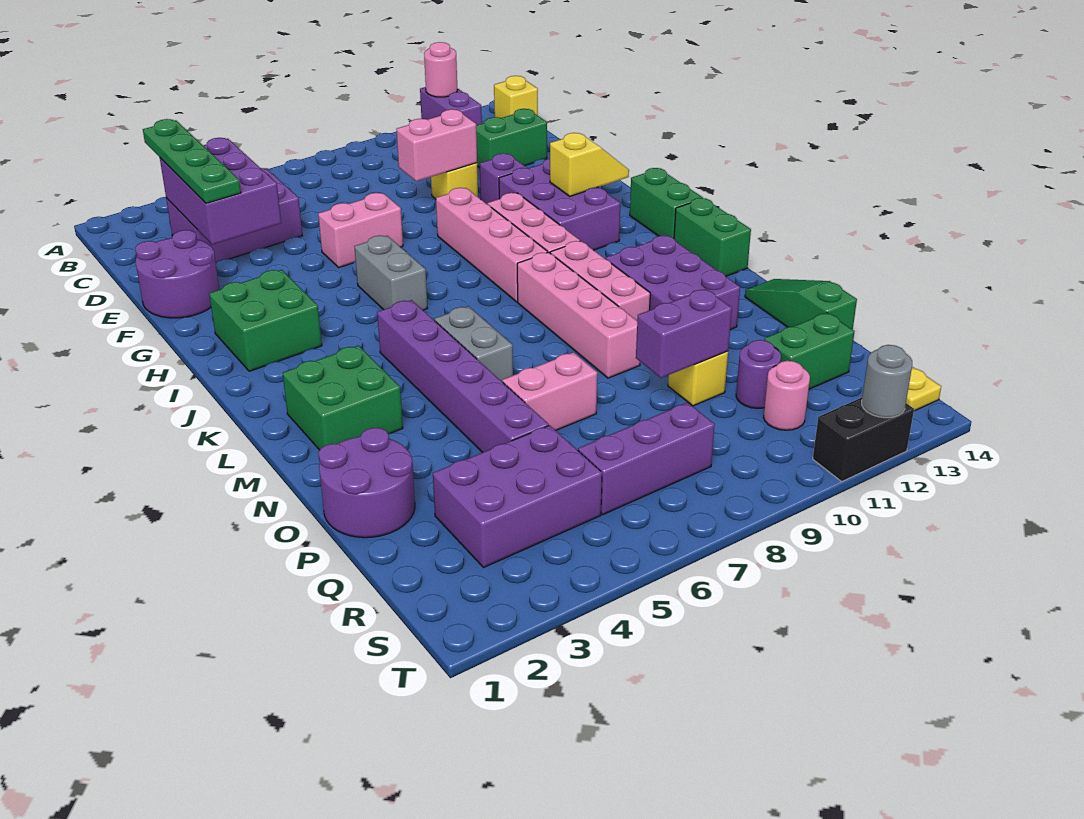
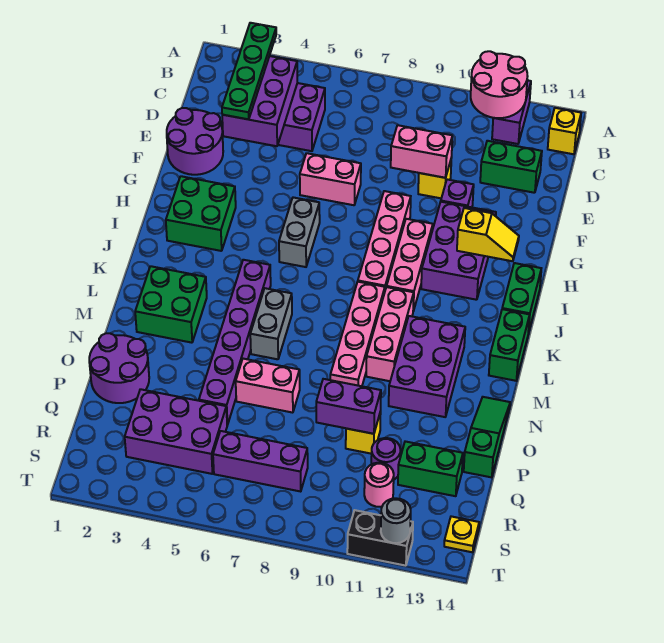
pink round brick A12 level 2 -> pink round brick A11:B12 level 2

